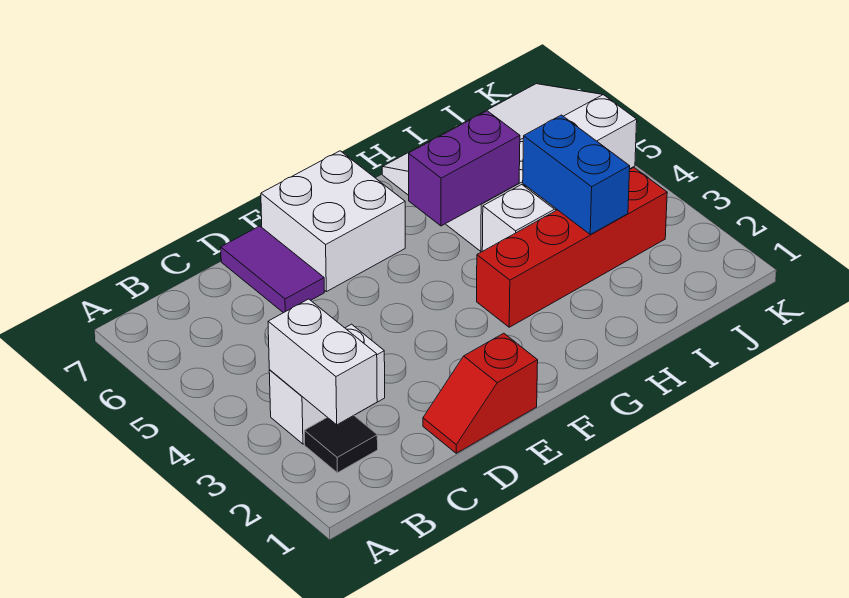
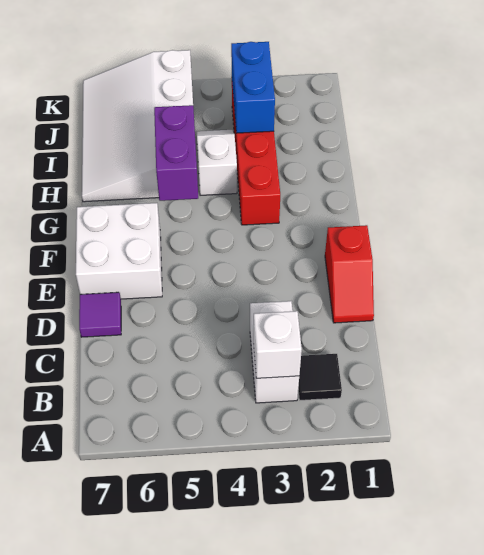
white brick B2:B3 level 2 -> white brick B3 level 2
purple tile D6:D7 level 1 -> purple tile D7 level 1
blue brick I3:I4 level 2 -> blue brick I3:J3 level 2

